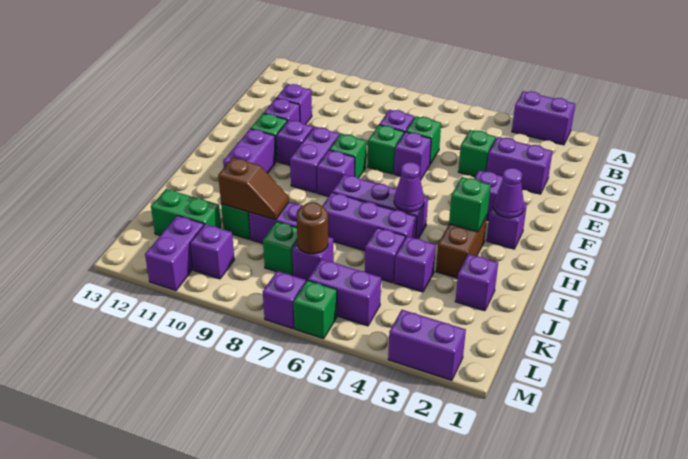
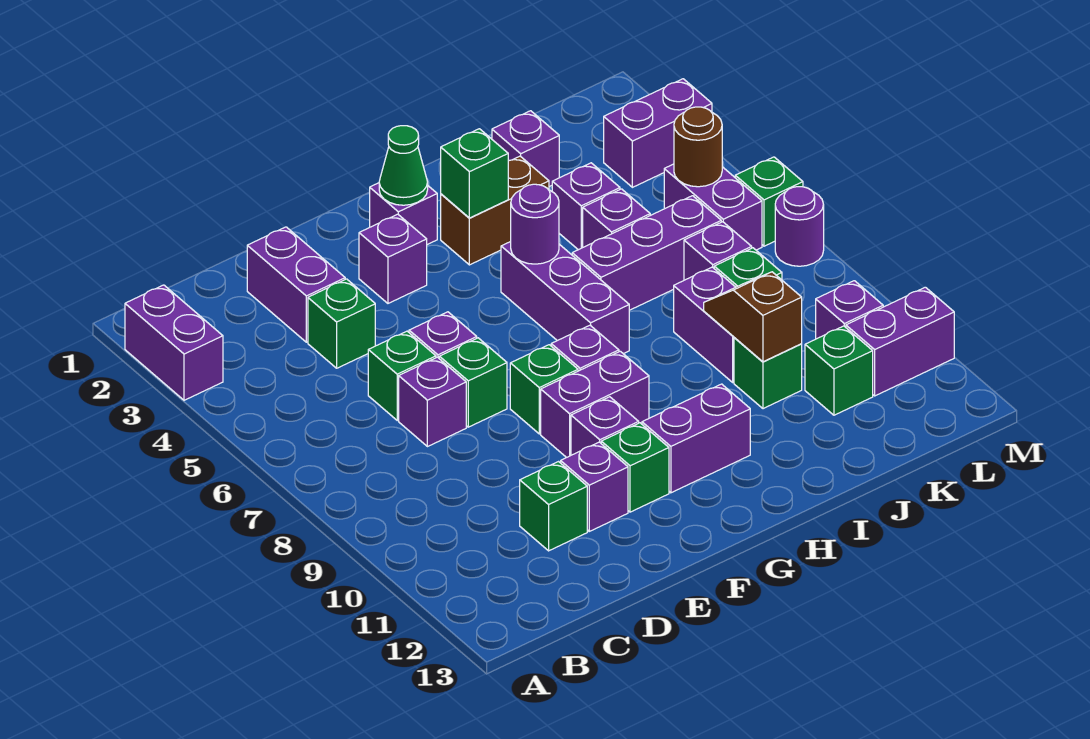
purple brick D11 level 1 -> green brick D11 level 1
purple cone G2 level 2 -> green cone G2 level 2
purple cone H5 level 2 -> purple round brick H5 level 2
purple brick I5:I7 level 1 -> purple brick I6:K6 level 1
brown round brick K7 level 2 -> brown round brick L5 level 2
green brick K11:K12 level 1 -> green brick K11 level 1
purple brick M2:M3 level 1 -> purple brick L3:M3 level 1
purple brick M7 level 1 -> purple round brick M7 level 1

